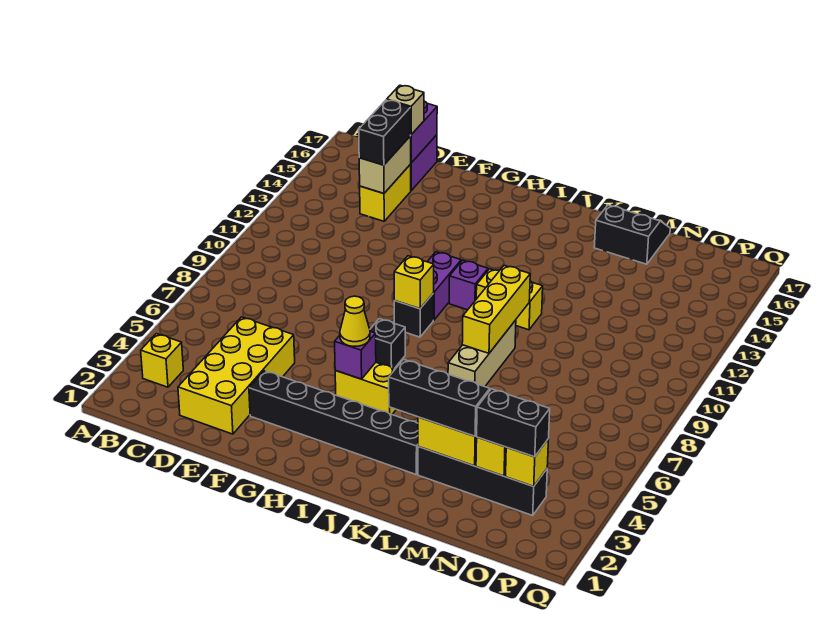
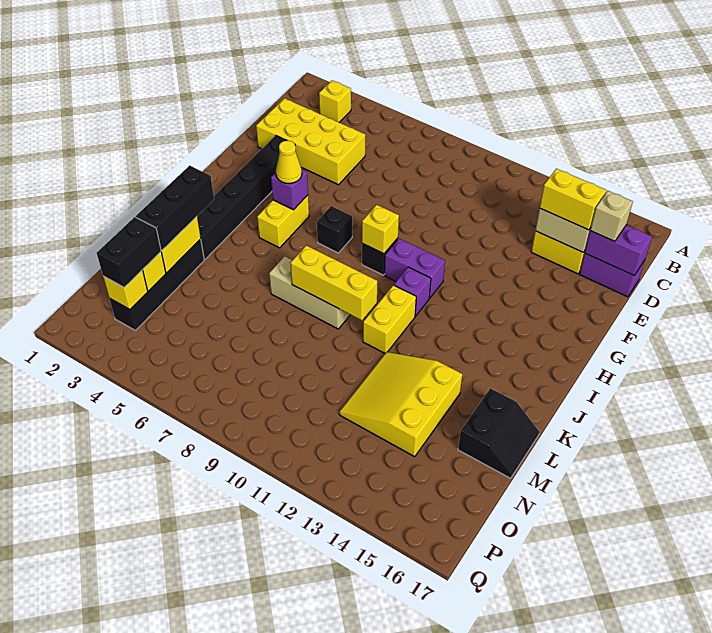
black brick D14:D15 level 3 -> yellow brick D14:D15 level 3
none -> yellow slope L12:N14 level 1 top 14

